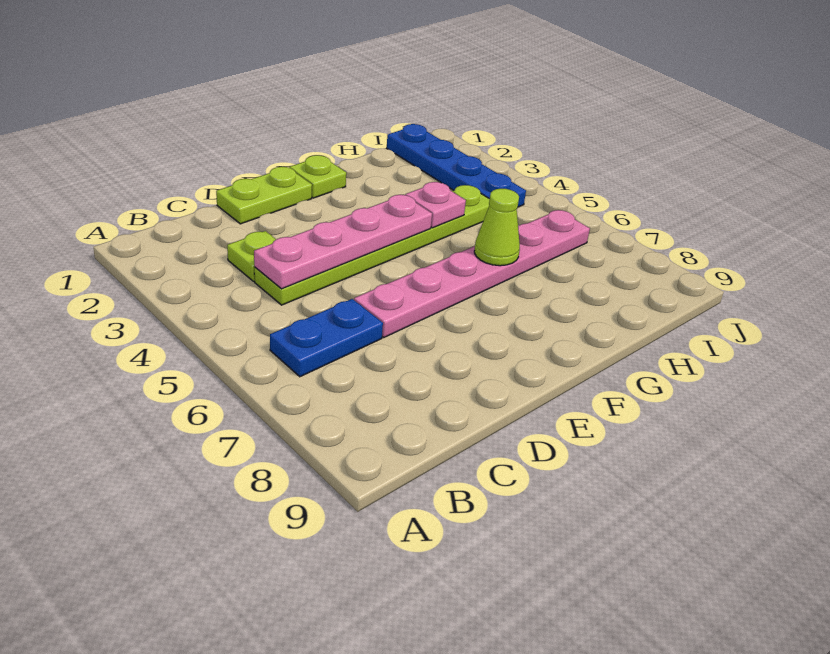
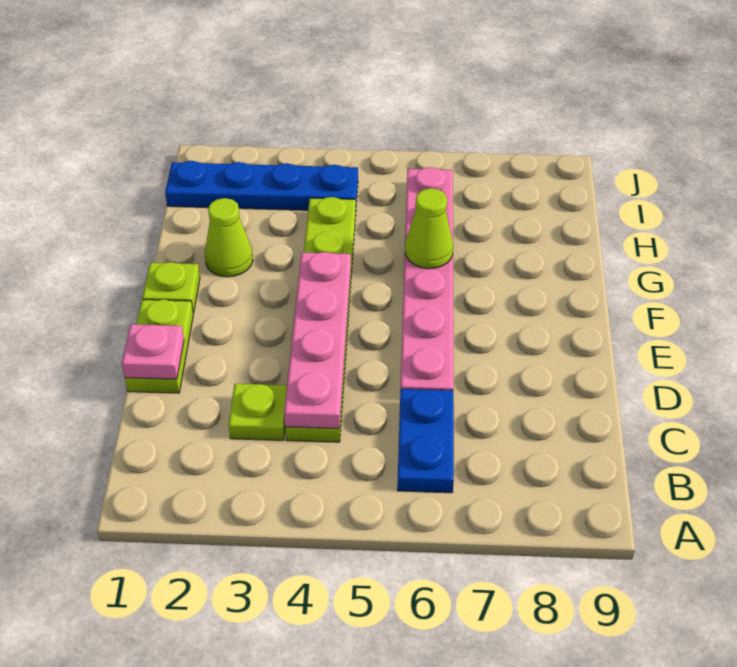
none -> lime cone G2 level 1
pink plate G4 level 2 -> pink plate D1 level 2

